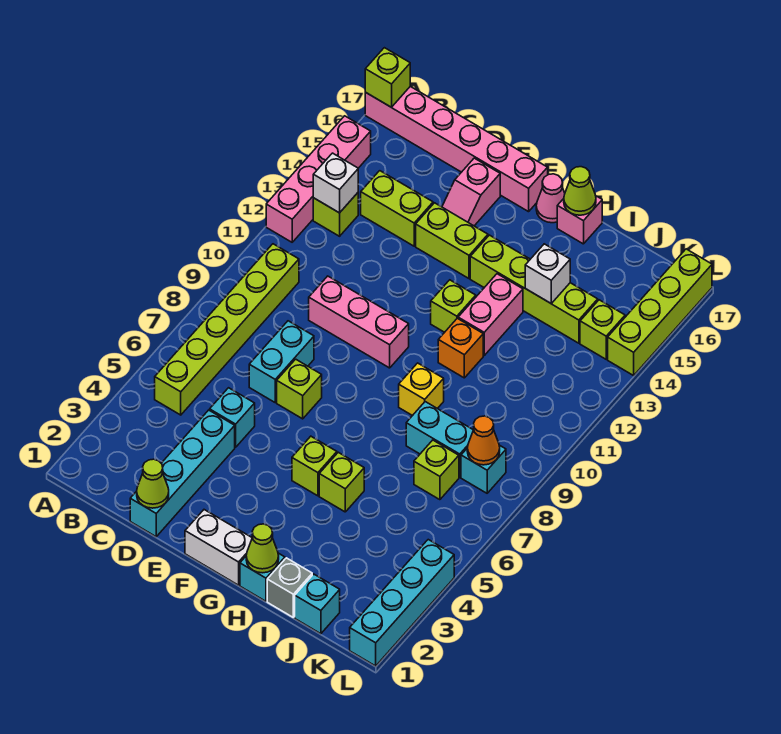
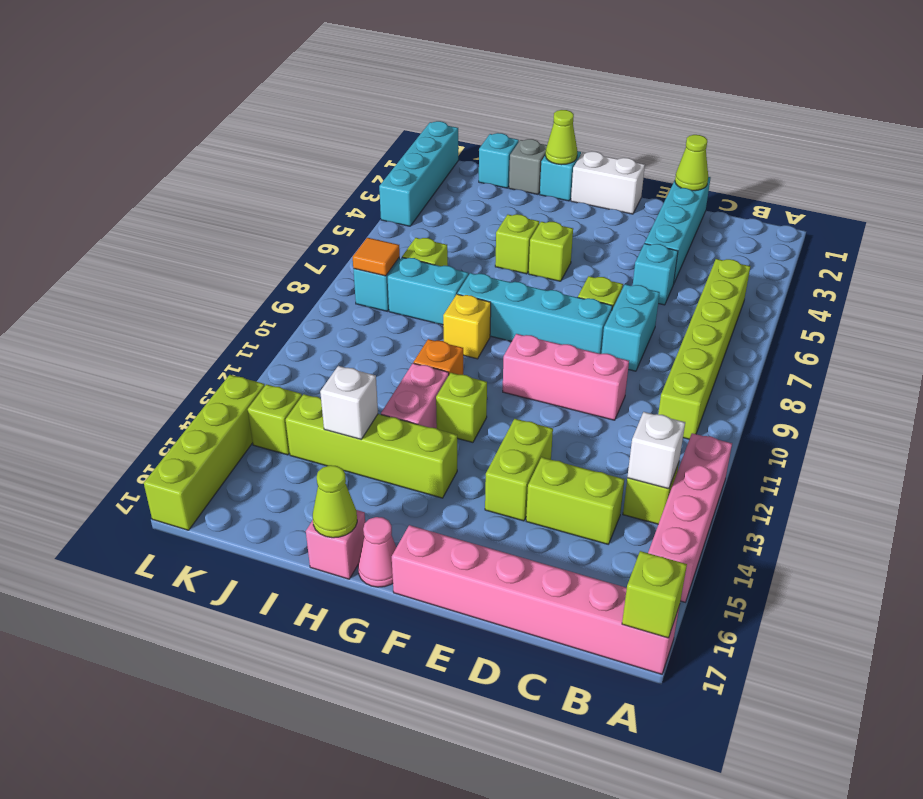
none -> cyan brick E8:H8 level 1
lime brick E14:F14 level 1 -> lime brick E13:E14 level 1
pink slope E15:E16 level 1 top 16 -> none
orange cone K8 level 2 -> orange tile K8 level 2

